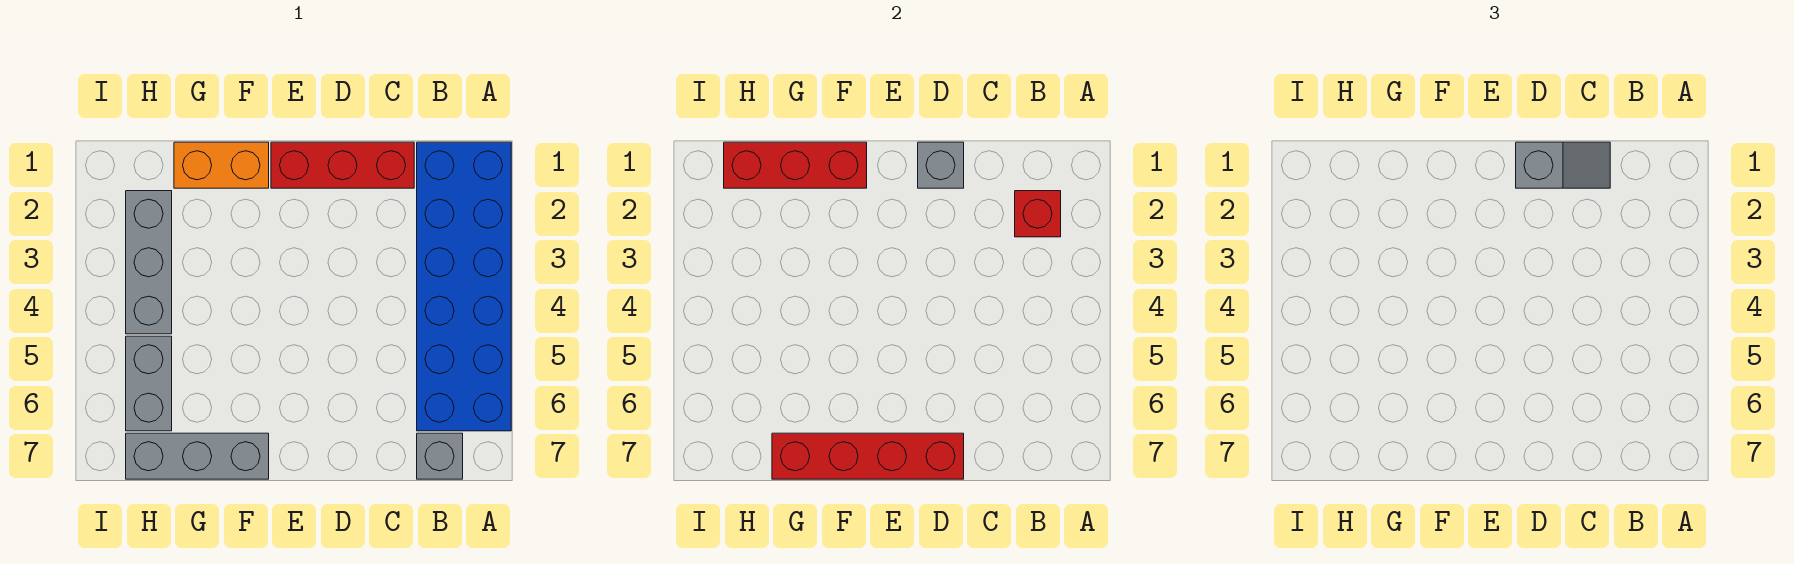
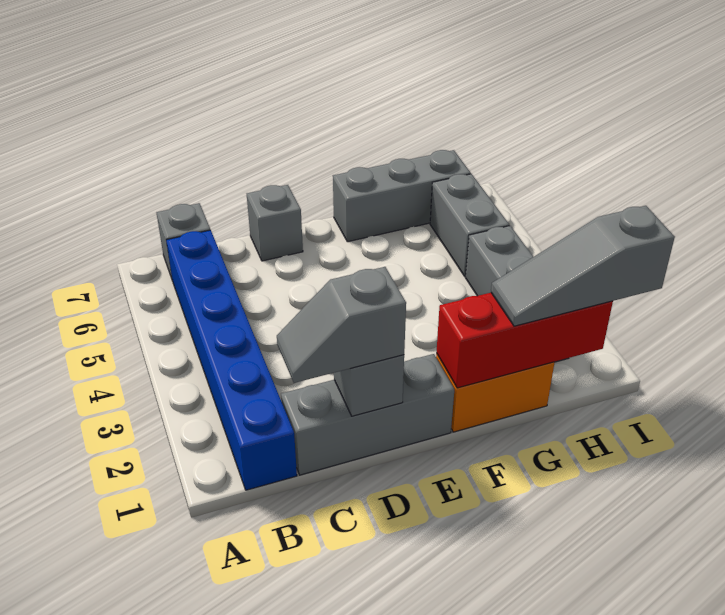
blue brick A1:B6 level 1 -> blue brick B1:B6 level 1
red brick B2 level 2 -> none
red brick C1:E1 level 1 -> grey brick C1:E1 level 1
none -> grey brick D7 level 1
red brick D7:G7 level 2 -> none
none -> grey slope G1:I1 level 3 top I

